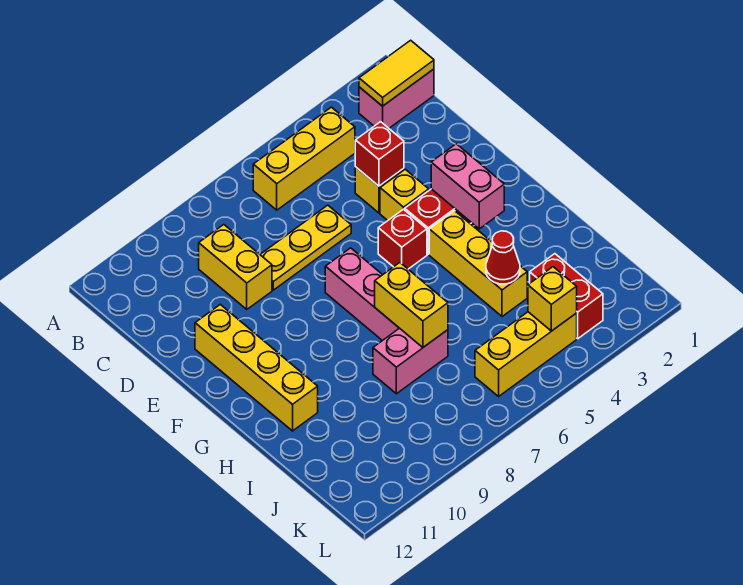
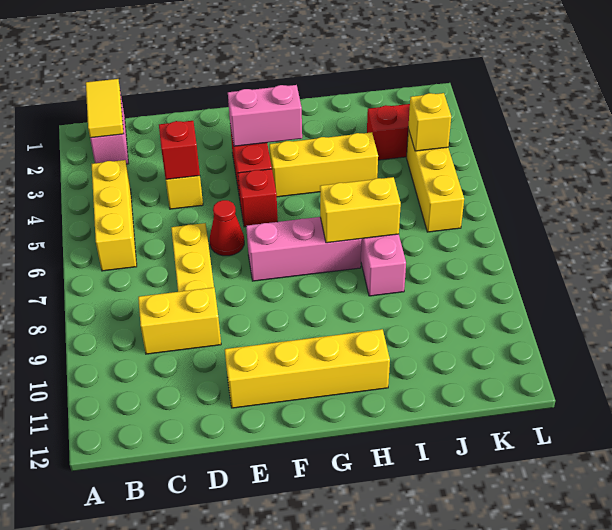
yellow brick E4 level 1 -> none
red cone I4 level 2 -> red cone E6 level 1

